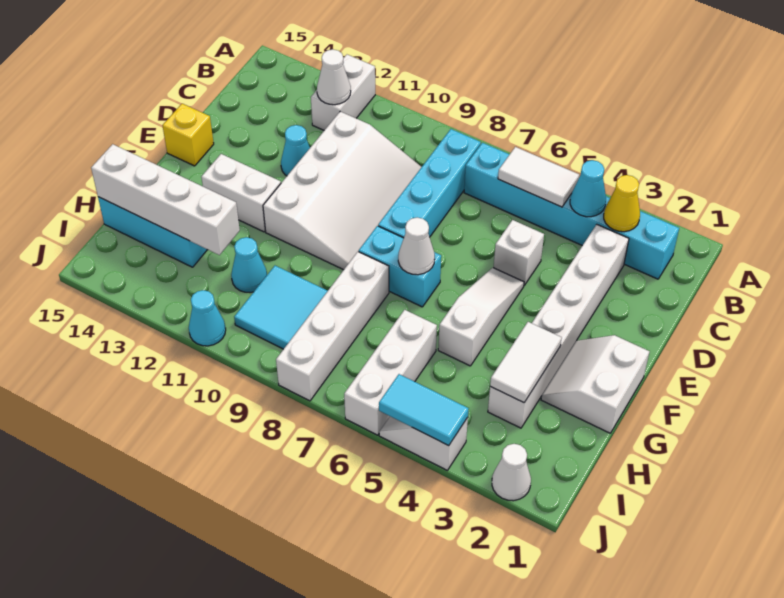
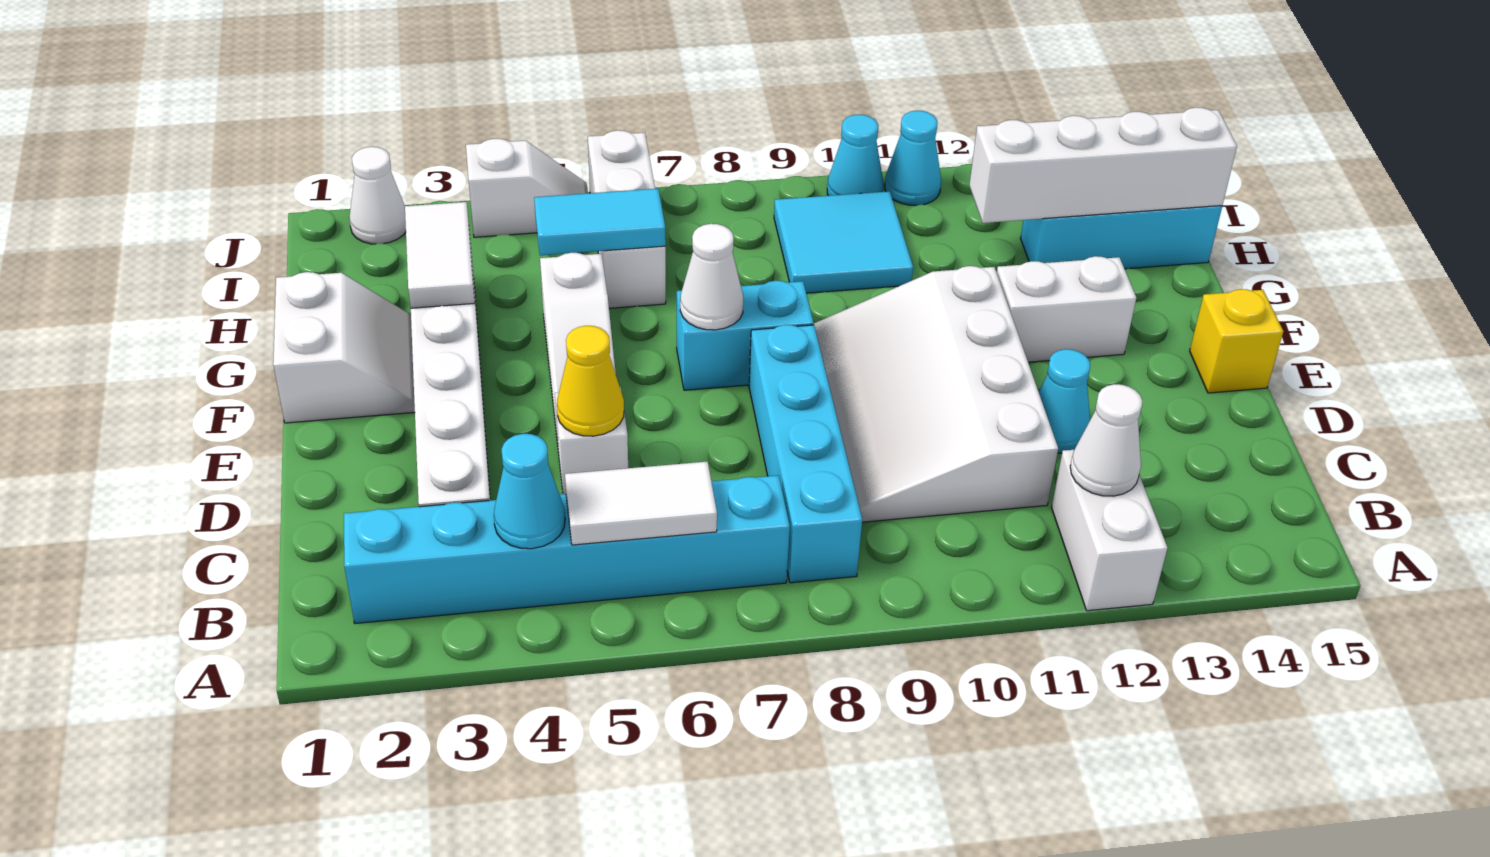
yellow cone B3 level 2 -> yellow cone D5 level 2
white brick G8:J8 level 1 -> none
cyan cone H11 level 1 -> cyan cone J10 level 1
cyan tile J4:J5 level 2 -> cyan tile H5:H6 level 2

